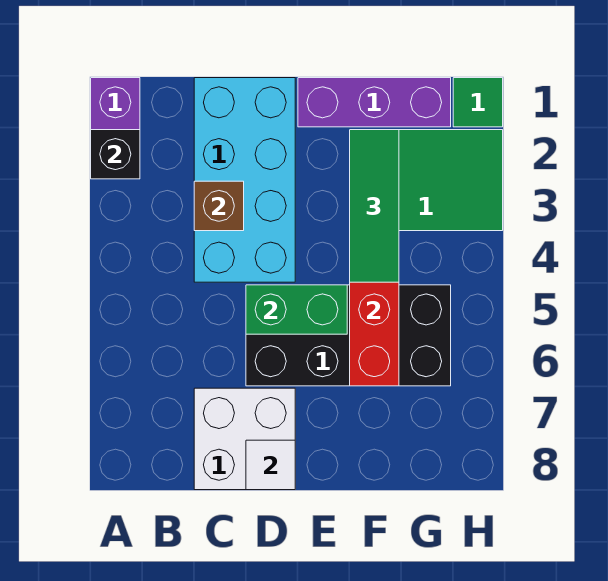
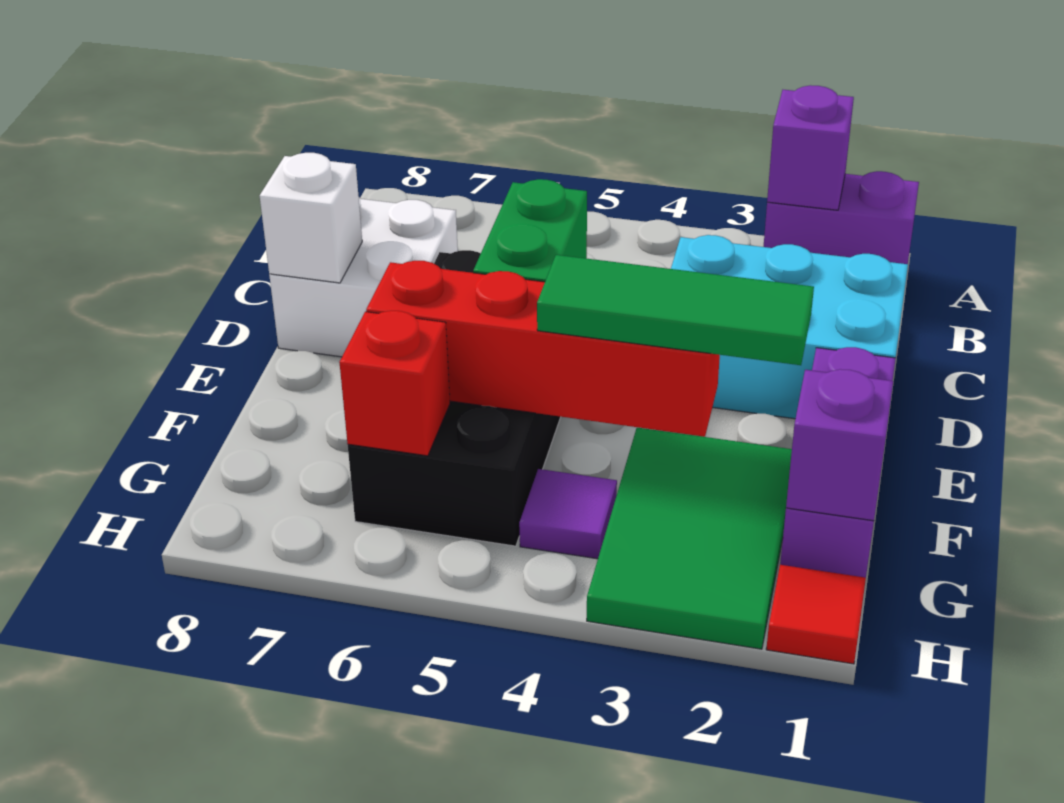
black brick A2 level 2 -> purple brick A2 level 2
cyan brick C1:D4 level 1 -> cyan brick C1:D3 level 1
brown brick C3 level 2 -> none
white tile D8 level 2 -> white brick D8 level 2
none -> purple brick G1 level 2
none -> purple tile G4 level 1
none -> red brick G6 level 2
green tile H1 level 1 -> red tile H1 level 1

